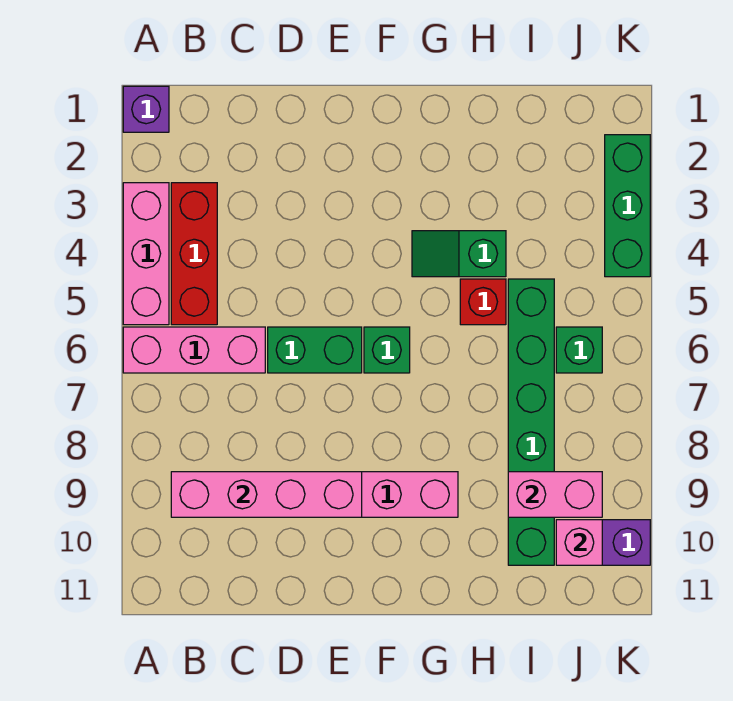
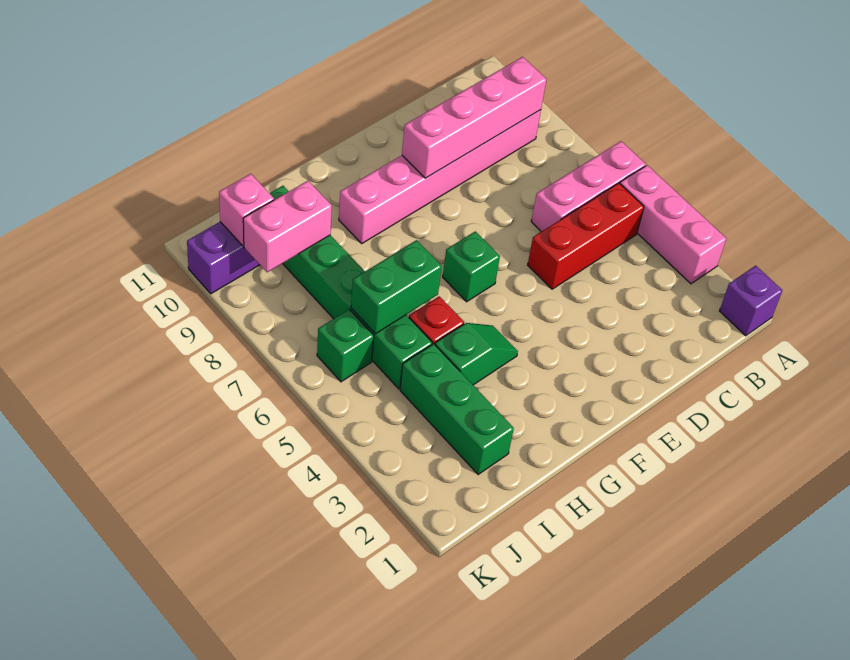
red brick B3:B5 level 1 -> red brick B5:D5 level 1
green brick D6:E6 level 1 -> green brick H6:I6 level 2
green brick K2:K4 level 1 -> green brick I2:I4 level 1

